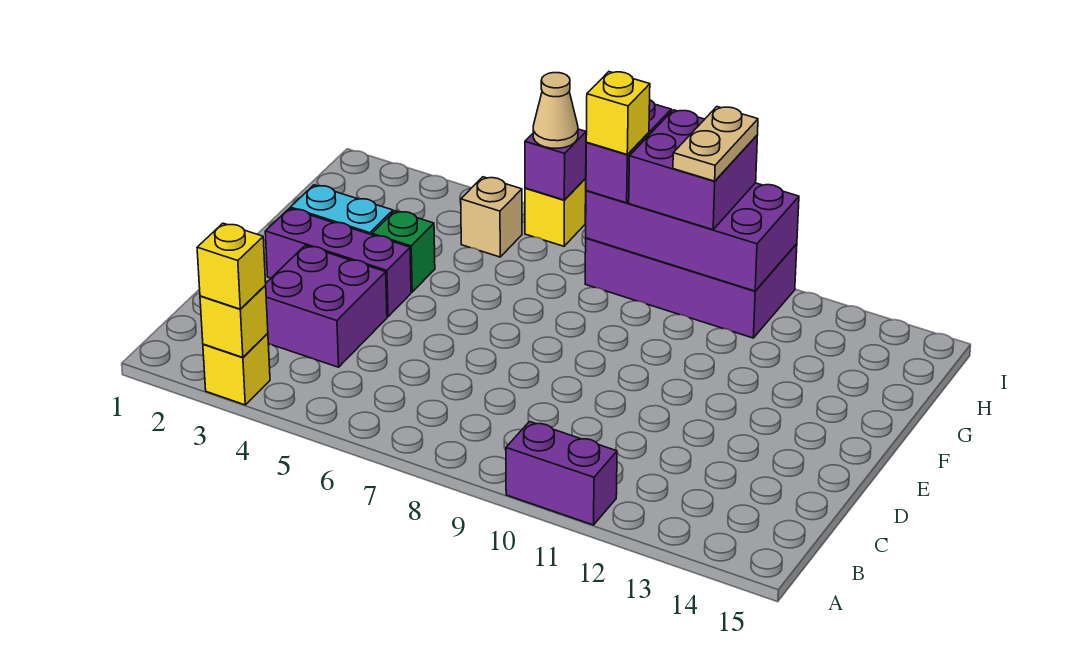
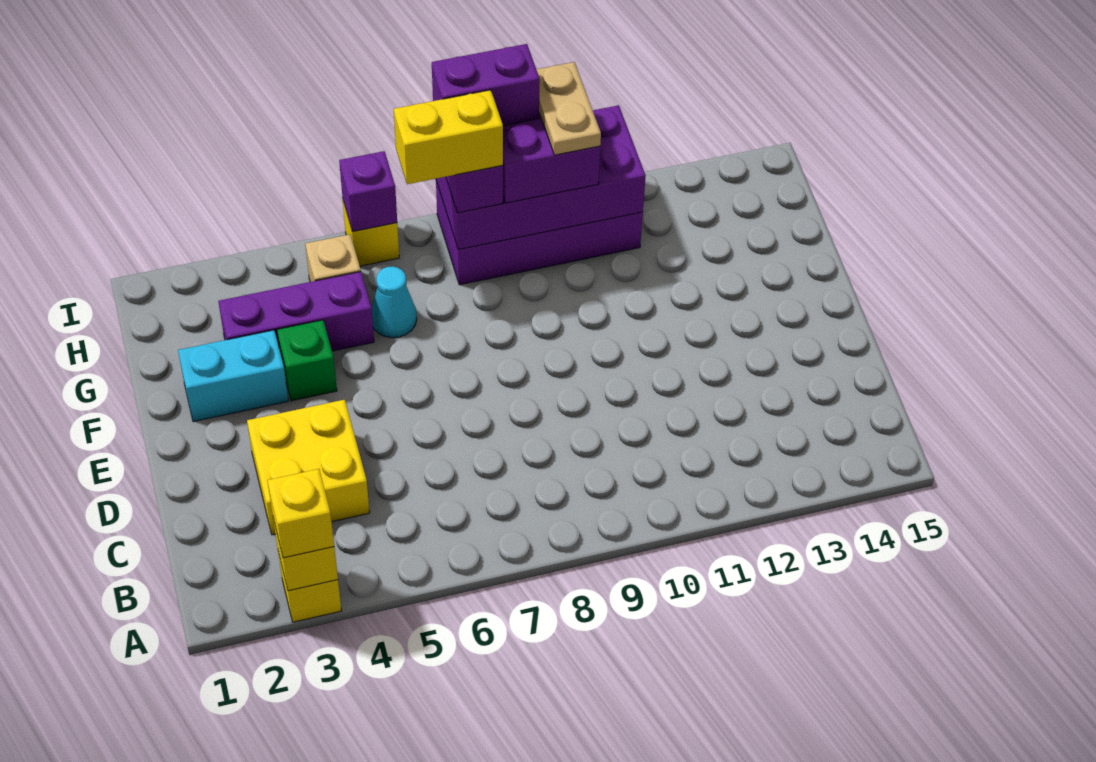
purple brick A10:A11 level 1 -> purple brick I8:I9 level 4
purple brick C3:D4 level 1 -> yellow brick C3:D4 level 1
purple brick E2:E4 level 1 -> purple brick G3:G5 level 1
none -> cyan cone G6 level 1
yellow brick H8 level 4 -> yellow brick H7:H8 level 4
tan cone I6 level 3 -> none

